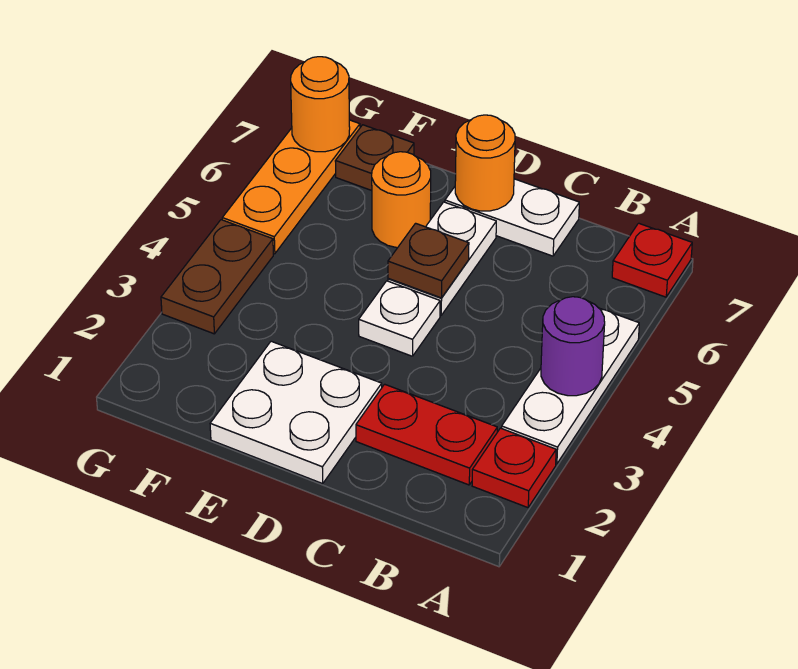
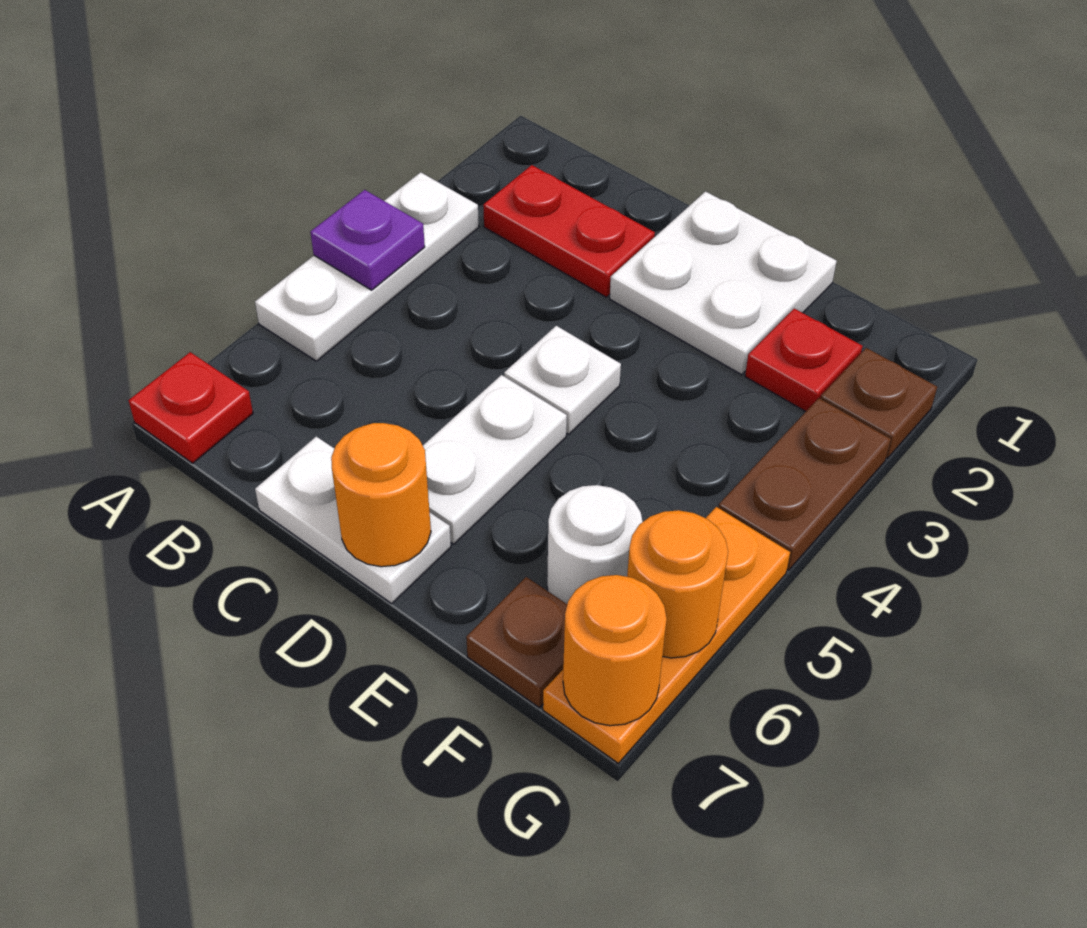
red plate A2 level 1 -> red plate F2 level 1
purple round brick A4 level 2 -> purple plate A4 level 2
brown plate D5 level 2 -> brown plate G2 level 1
orange round brick E6 level 1 -> orange round brick G6 level 2
none -> white round brick F6 level 1

